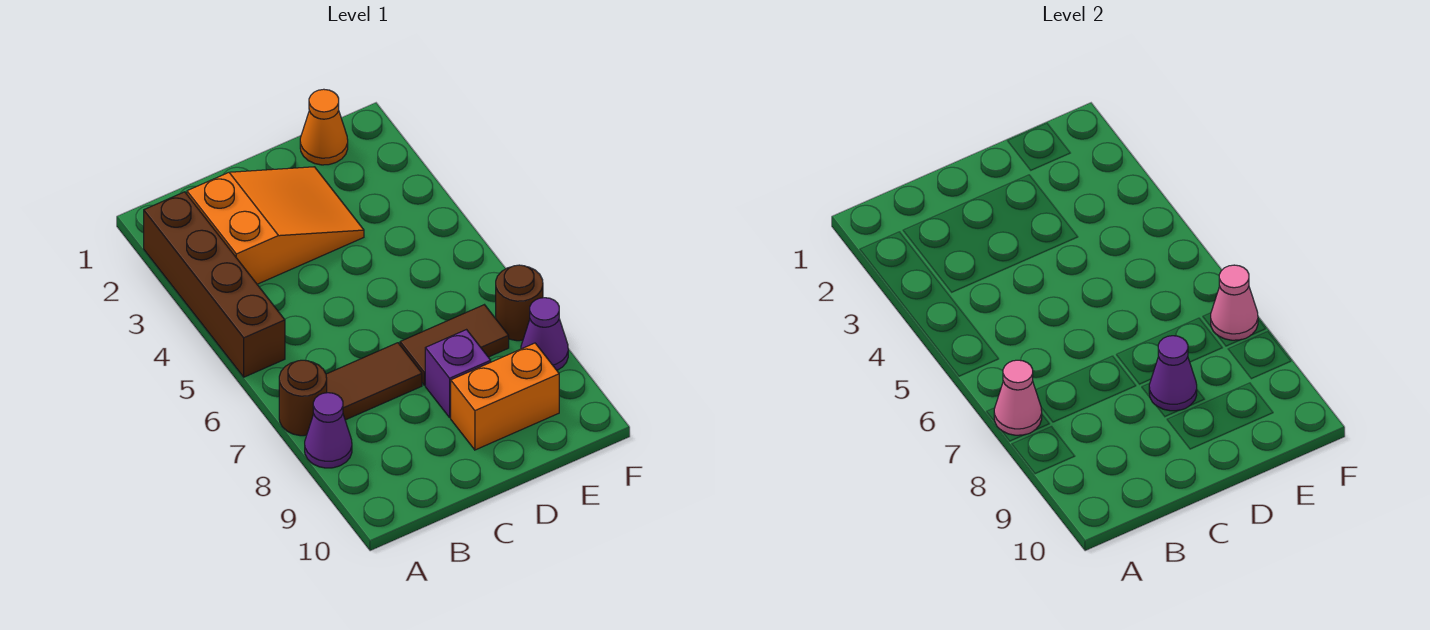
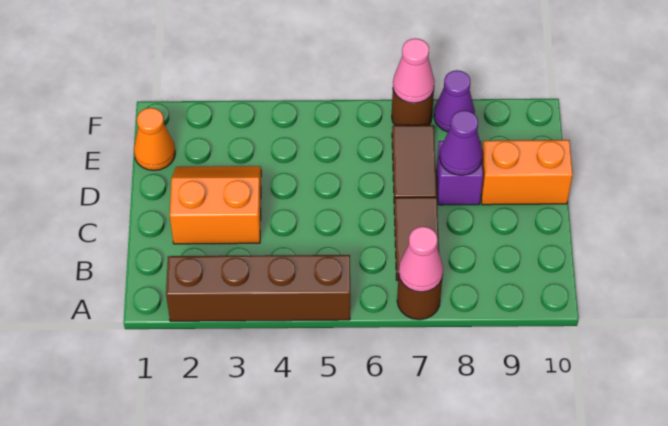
purple cone A8 level 1 -> none
orange slope B2:D3 level 1 top B -> orange slope C2:D3 level 1 top C
orange brick D9:E9 level 1 -> orange brick D9:D10 level 1

